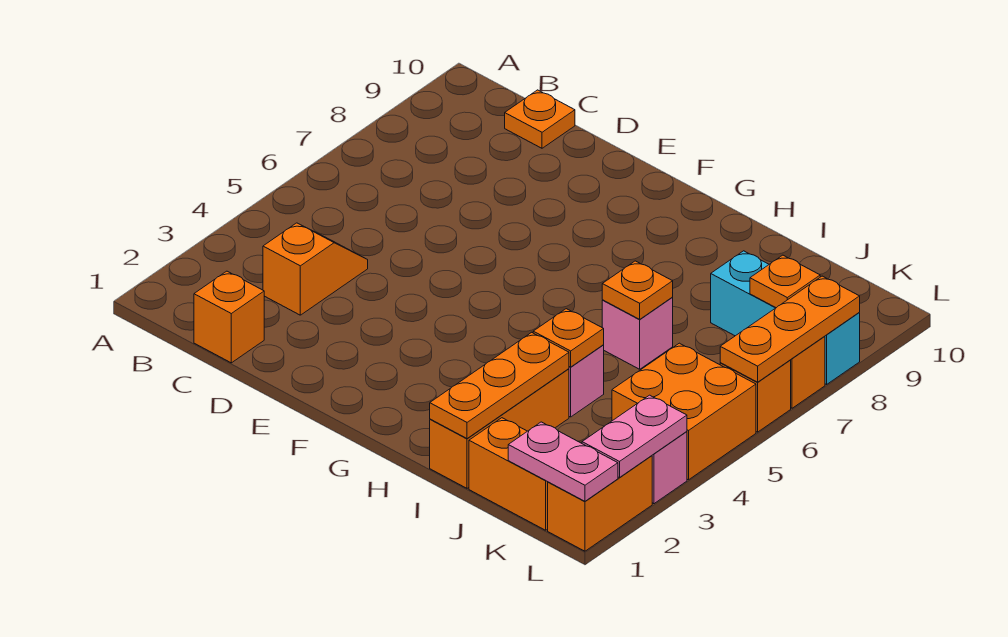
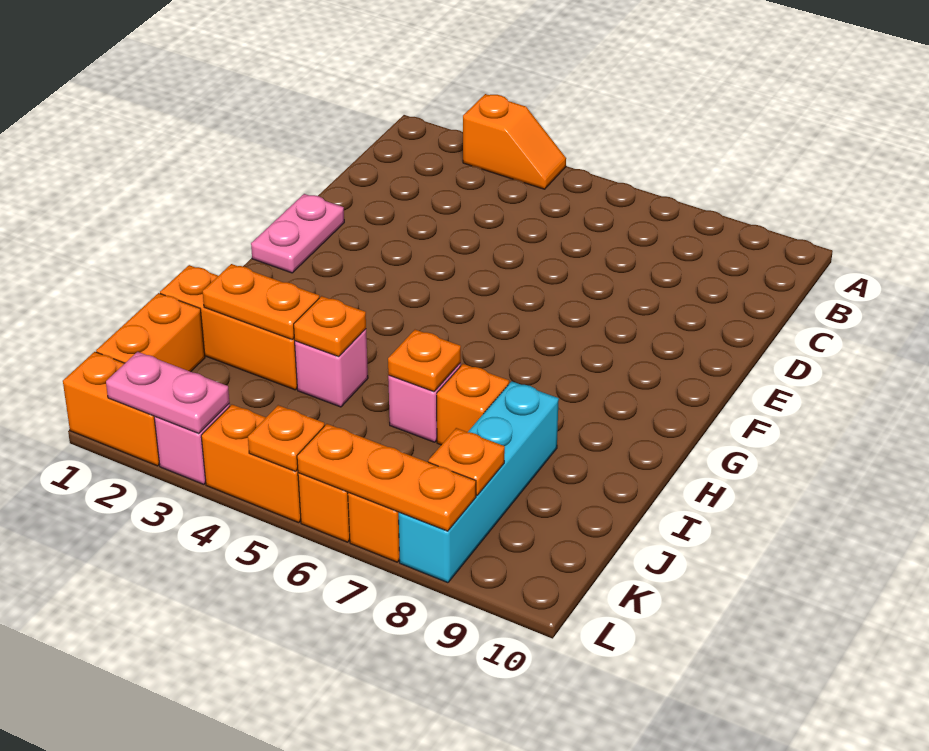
orange brick C1 level 1 -> orange brick I7 level 1
orange slope C3:C4 level 1 top 3 -> orange slope A3:A4 level 1 top 3
orange plate C10 level 1 -> orange plate L5 level 2
orange plate I1:I3 level 2 -> orange plate I2:I3 level 2
cyan brick J8:L8 level 1 -> cyan brick I8:L8 level 1
pink plate K1:L1 level 2 -> pink plate E1:F1 level 1
orange brick K4:L5 level 1 -> orange brick L4:L5 level 1

